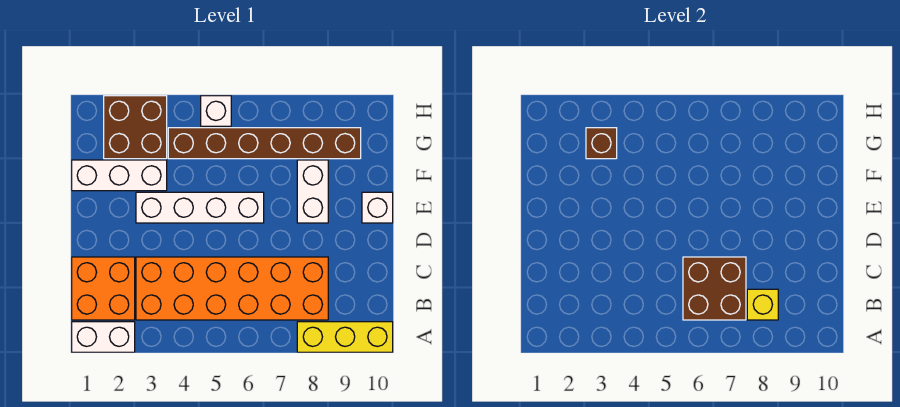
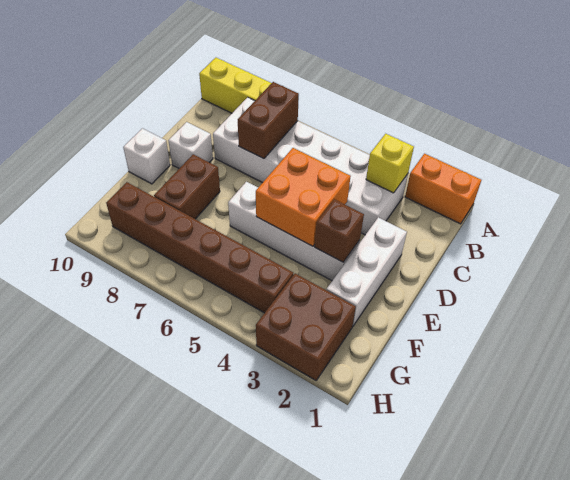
white brick A1:A2 level 1 -> orange brick A1:A2 level 1
orange brick B1:C2 level 1 -> orange brick D4:E5 level 2
orange brick B3:C8 level 1 -> white brick B3:C8 level 1
brown brick B6:C7 level 2 -> brown brick B7:C7 level 2
yellow brick B8 level 2 -> yellow brick B3 level 2
white brick E8:F8 level 1 -> brown brick E8:F8 level 1
white brick F1:F3 level 1 -> white brick D2:F2 level 1
brown brick G3 level 2 -> brown brick E3 level 2
white brick H5 level 1 -> white brick D9 level 1

